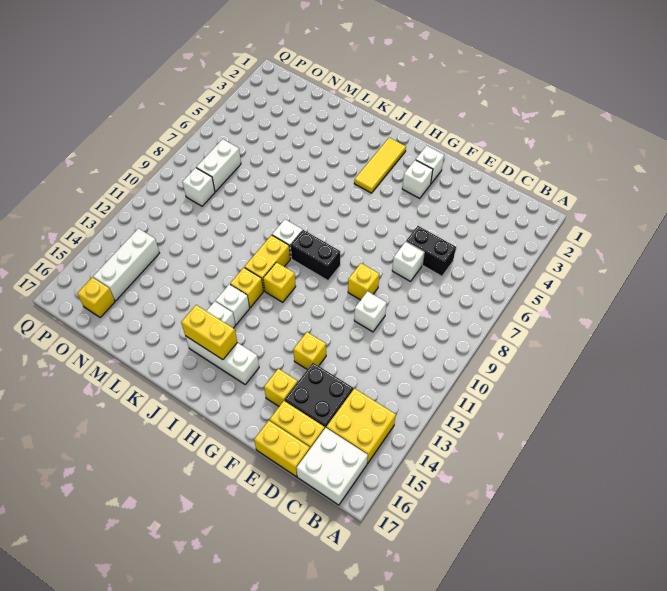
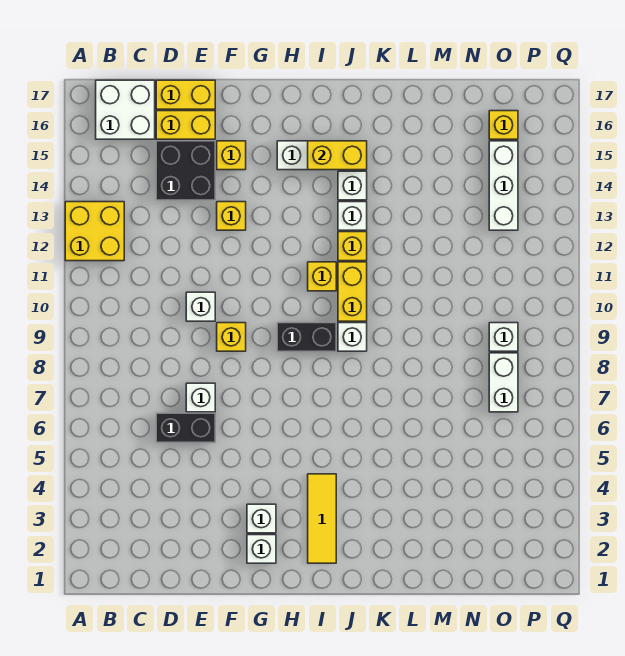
yellow brick B14:C15 level 1 -> yellow brick A12:B13 level 1

